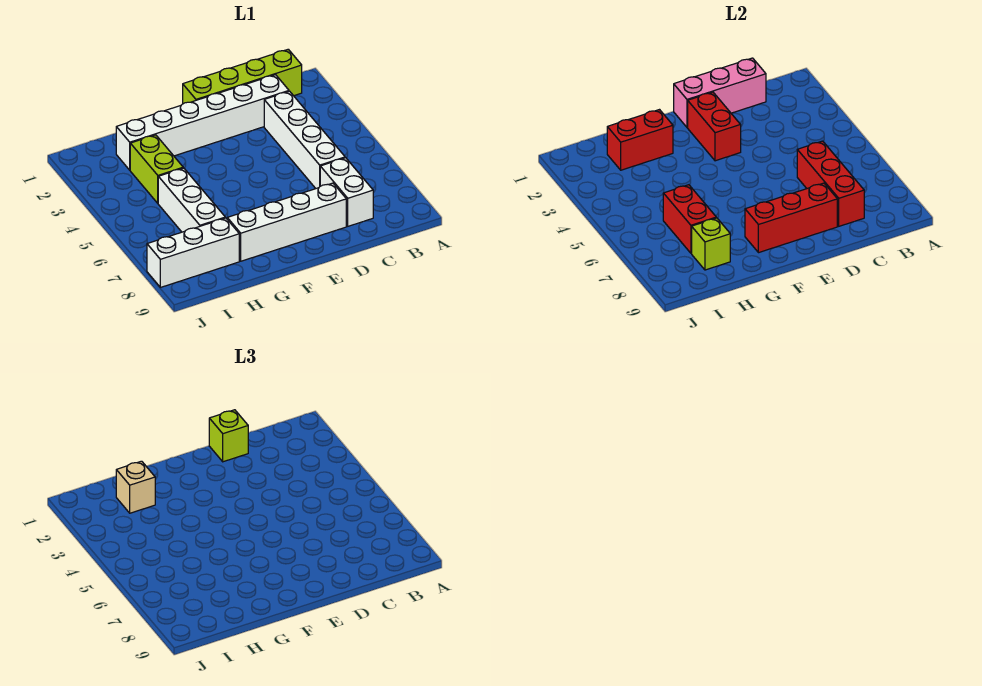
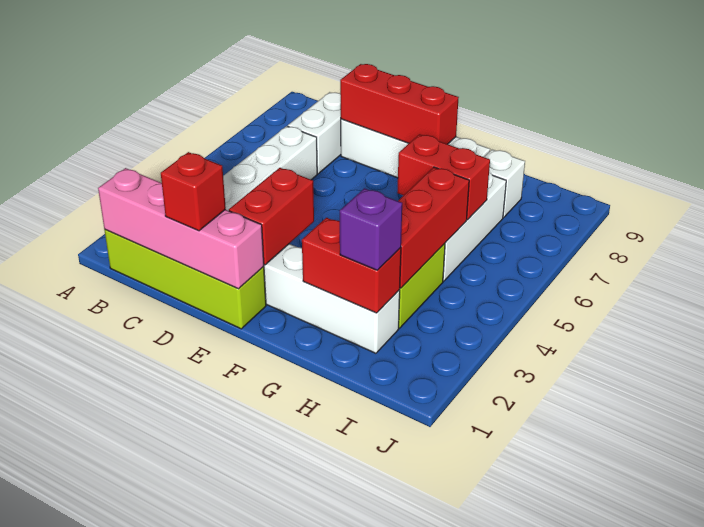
pink brick C1:E1 level 2 -> pink brick B1:E1 level 2
red brick C6:C8 level 2 -> red brick H3:H5 level 2
lime brick D1 level 3 -> red brick D1 level 3
tan brick H2 level 3 -> purple brick H2 level 3
red brick H6:H7 level 2 -> red brick G6:H6 level 2
white brick H8:J8 level 1 -> white brick H8 level 1
lime brick H8 level 2 -> none

